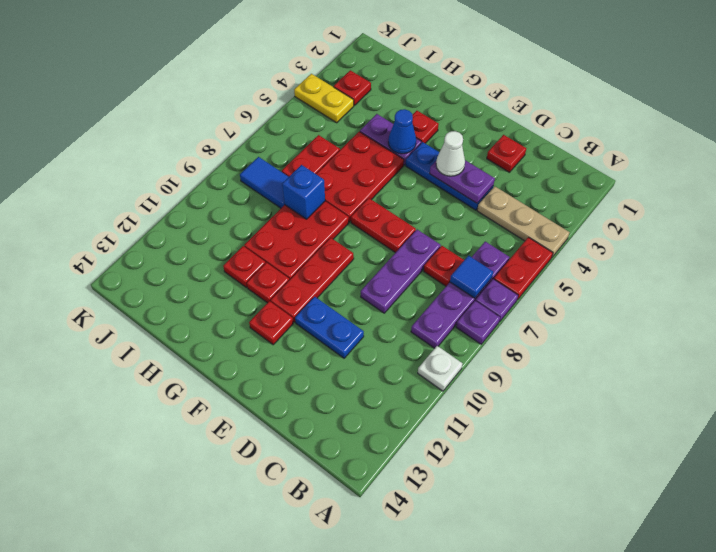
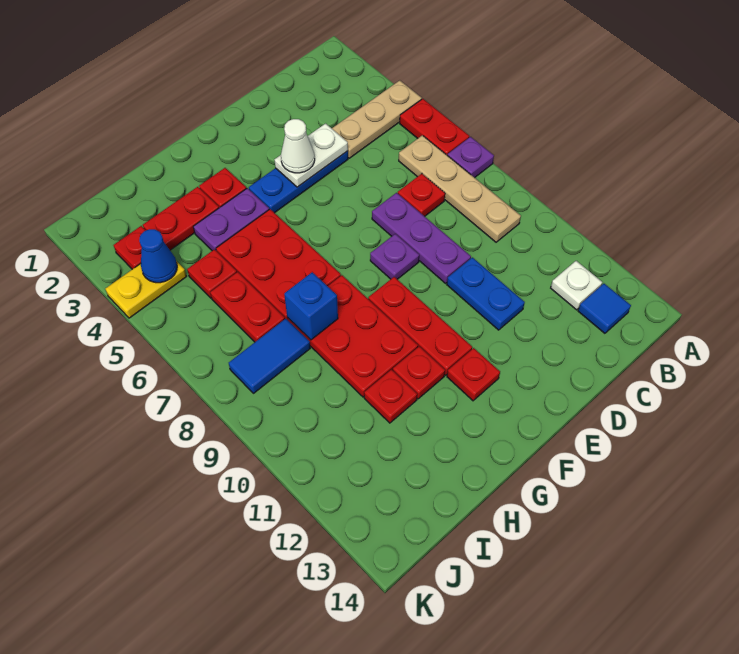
purple plate A8 level 1 -> purple plate E8 level 1
white plate A10 level 1 -> white plate B12 level 1
purple plate B6:B9 level 1 -> tan plate B6:B9 level 1
blue tile B7 level 2 -> blue tile B13 level 1
red plate D2 level 1 -> red plate I5 level 1
purple plate D4:E4 level 2 -> white plate D4:E4 level 2
blue plate D11:E11 level 1 -> blue plate D10:D11 level 1
red plate E7:F7 level 1 -> red plate H3:I3 level 1
blue cone G4 level 2 -> blue cone J4 level 2

